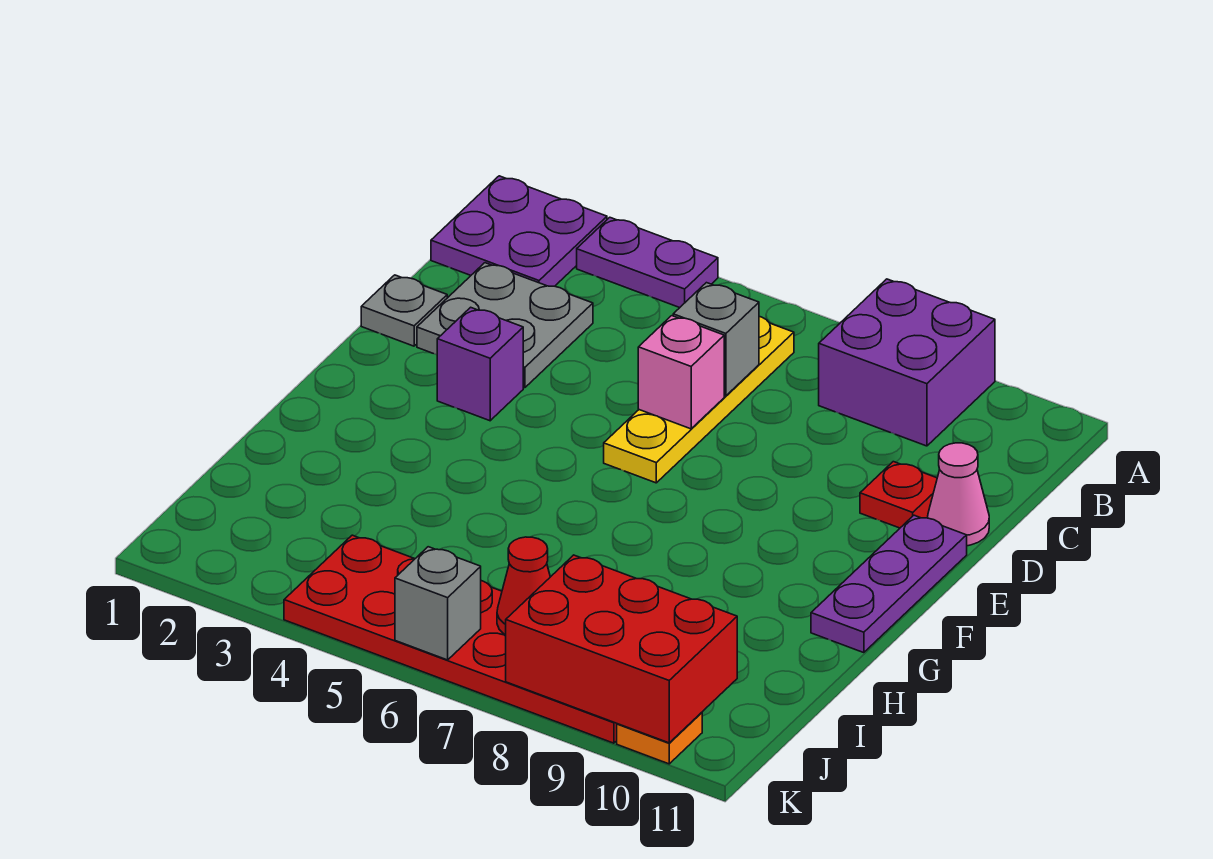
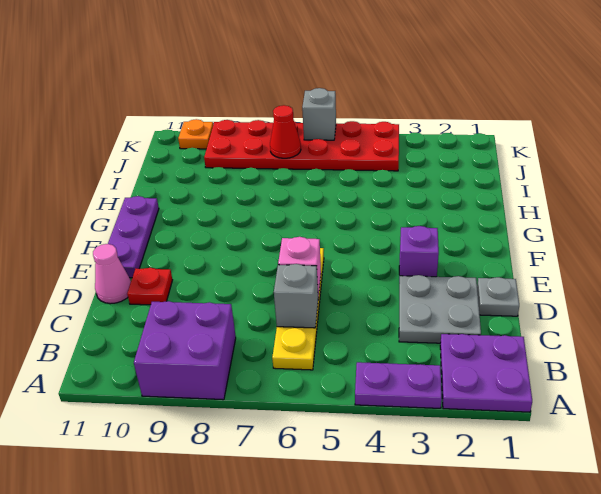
red brick J8:K10 level 2 -> none

